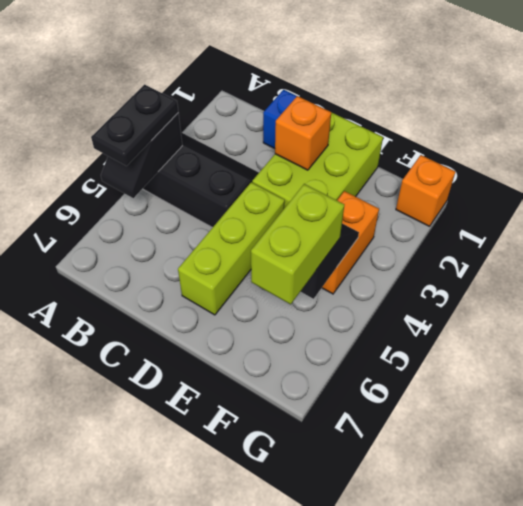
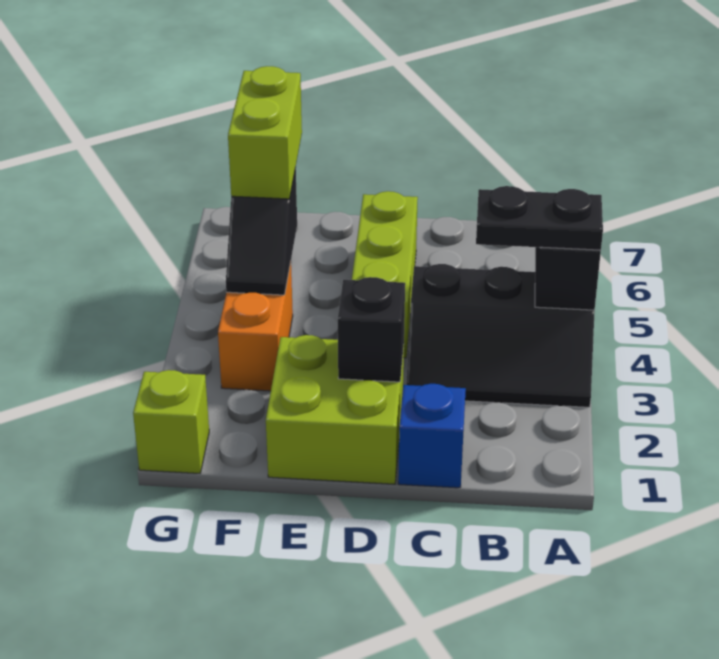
black plate A4:A5 level 3 -> black plate A4:B4 level 3
lime brick D1:E3 level 1 -> lime brick D1:E2 level 1
orange brick D2 level 2 -> black brick D2 level 2
orange brick G1 level 1 -> lime brick G1 level 1

